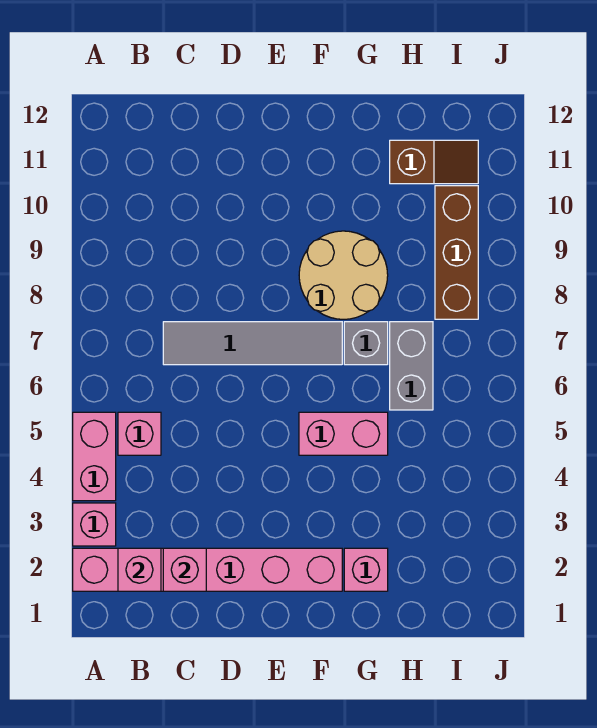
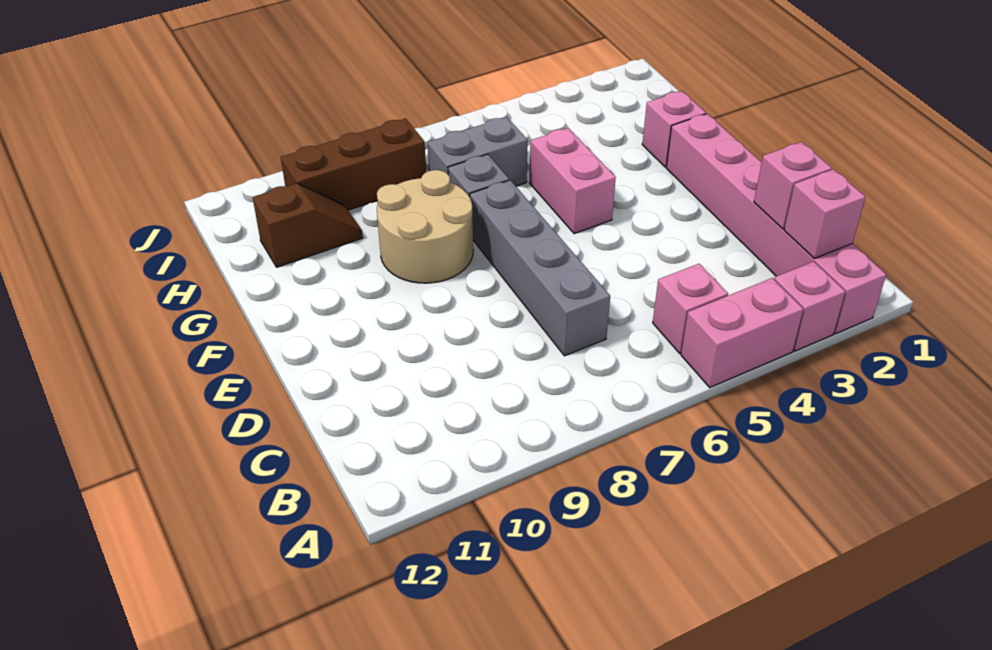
grey tile C7:F7 level 1 -> grey brick C7:F7 level 1
brown slope H11:I11 level 1 top H -> brown slope H10:H11 level 1 top 11

